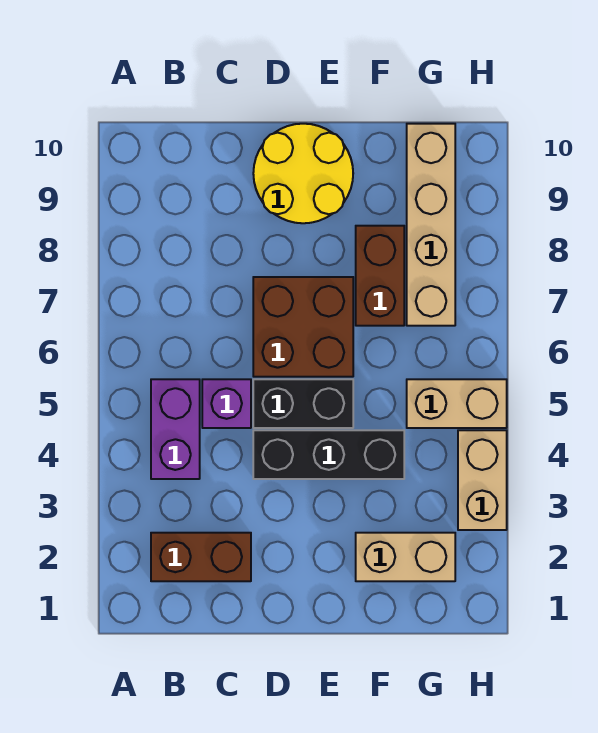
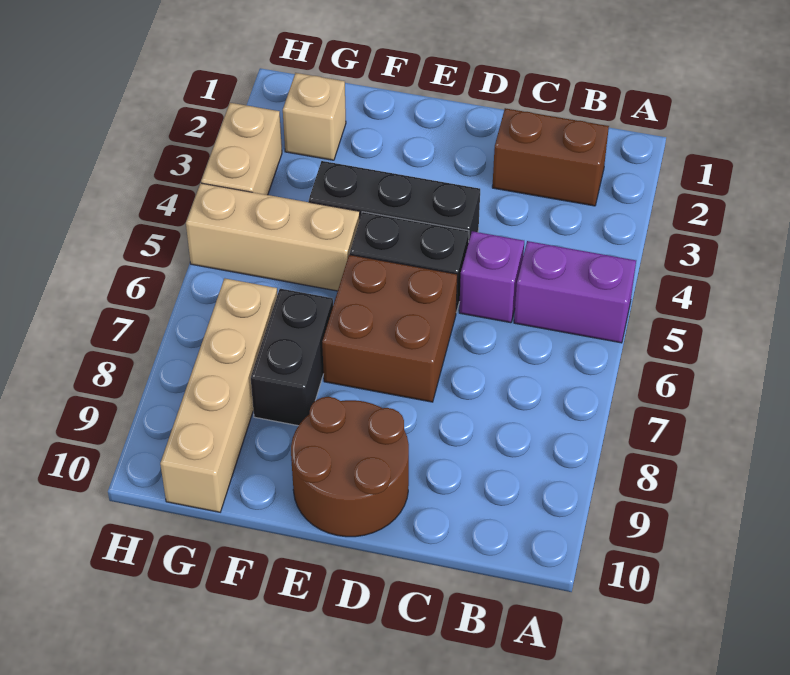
purple brick B4:B5 level 1 -> purple brick A5:B5 level 1
yellow round brick D9:E10 level 1 -> brown round brick D9:E10 level 1
tan brick F2:G2 level 1 -> tan brick G2 level 1
brown brick F7:F8 level 1 -> black brick F7:F8 level 1
tan brick G5:H5 level 1 -> tan brick F5:H5 level 1

